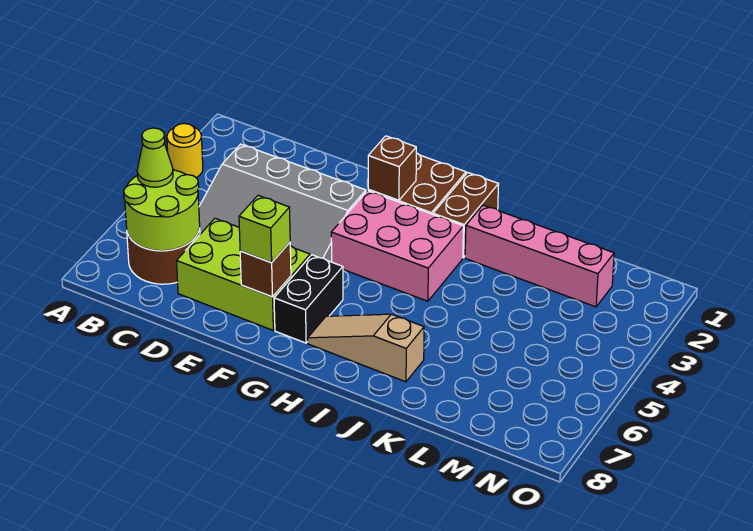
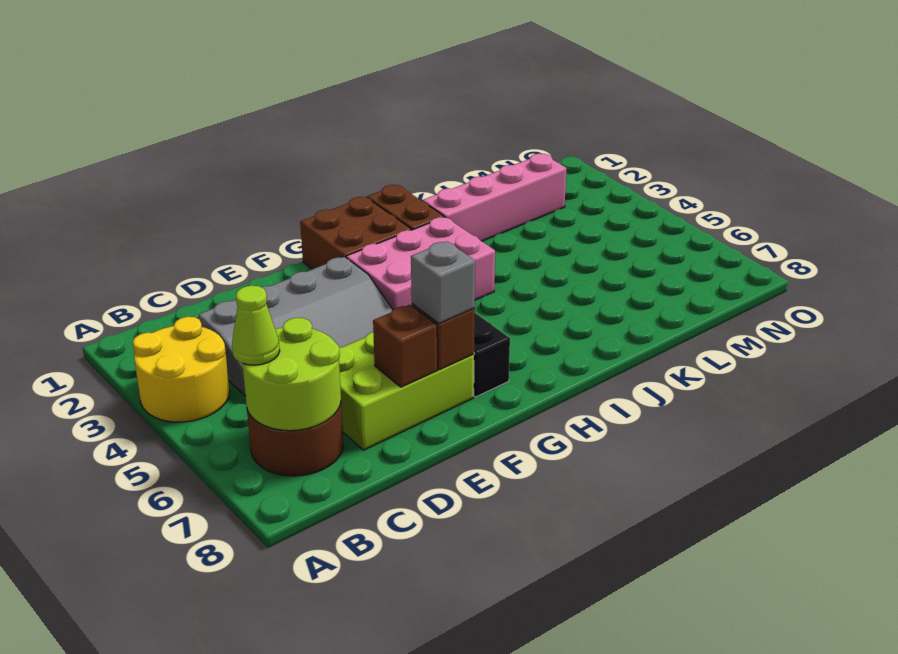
yellow round brick A3 level 1 -> yellow round brick A3:B4 level 1
lime brick F7 level 3 -> grey brick F7 level 3
brown brick G2 level 2 -> brown brick E7 level 2
tan slope H7:J7 level 1 top J -> none

